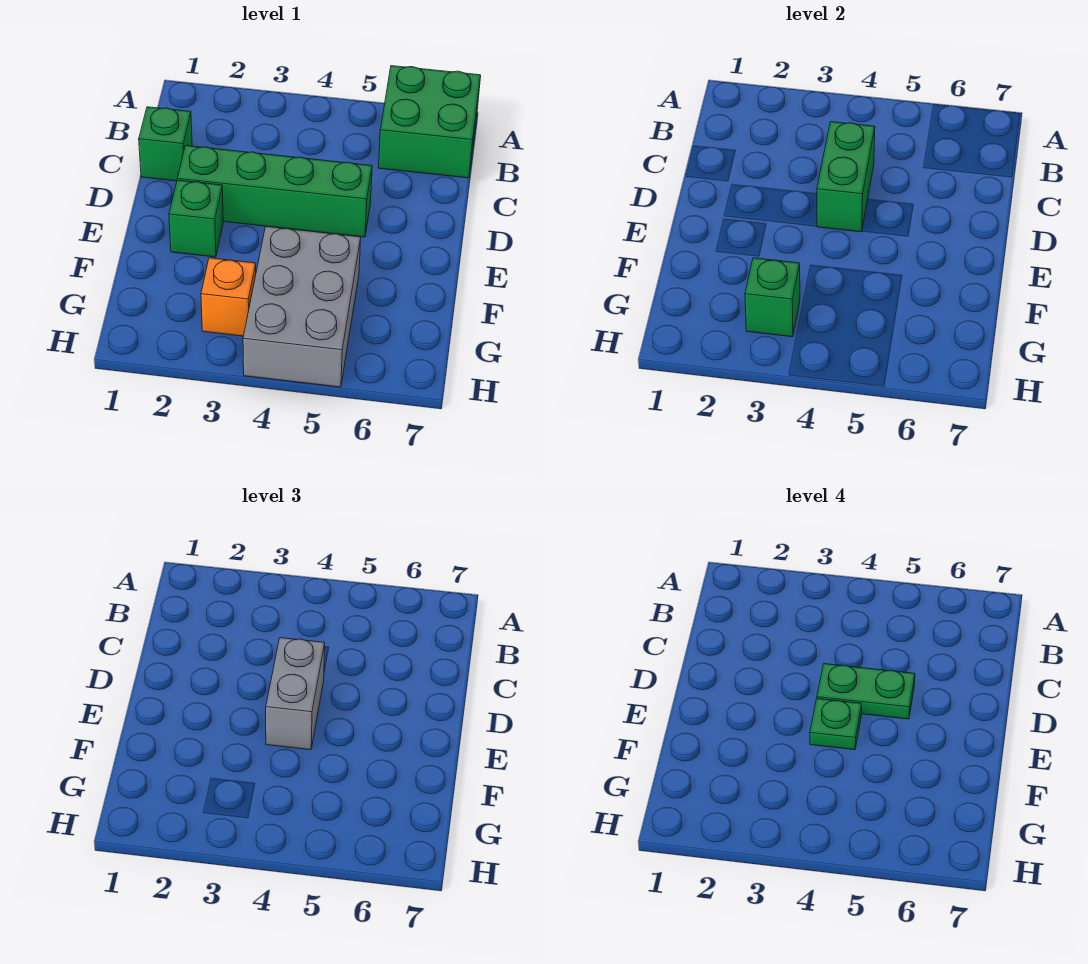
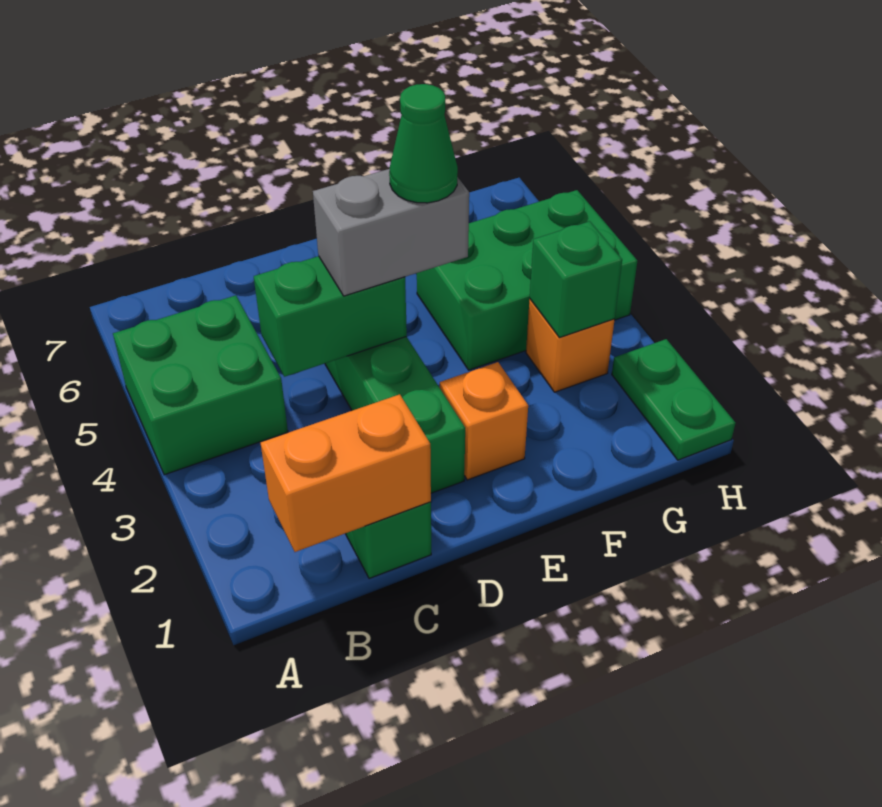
green brick A6:B7 level 1 -> green brick A4:B5 level 1
none -> orange brick B1:C1 level 2
green plate D4:D5 level 4 -> green plate H1:H2 level 1
green brick E2 level 1 -> orange brick E2 level 1
green plate E4 level 4 -> green cone E4 level 4
grey brick F4:H5 level 1 -> green brick F4:H5 level 1

